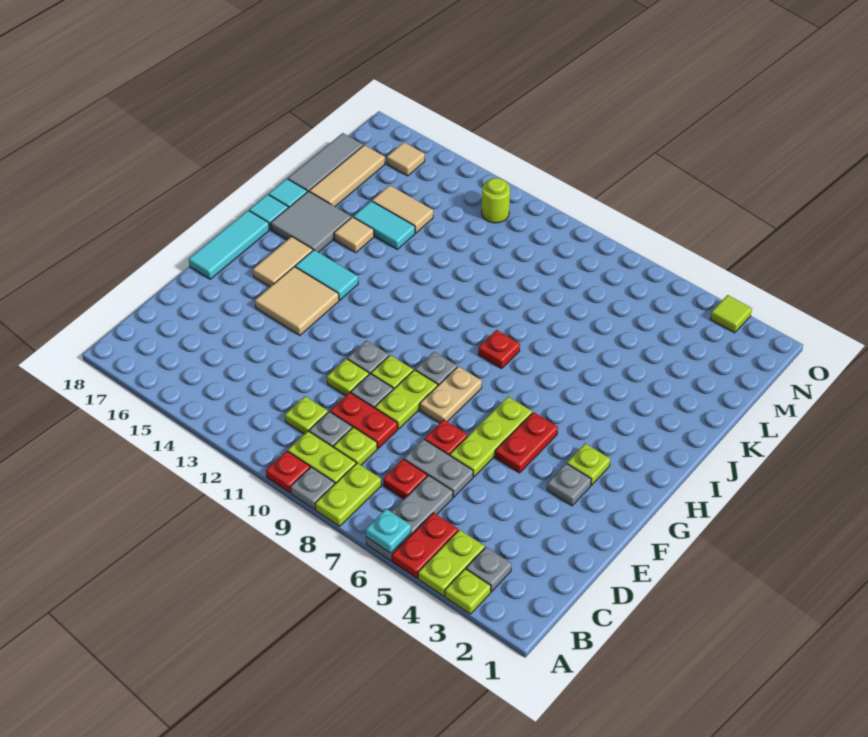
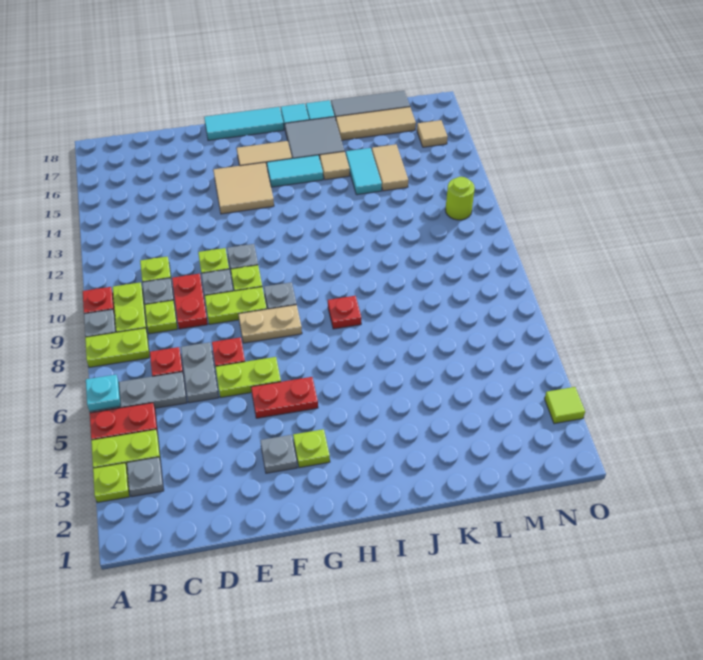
lime plate E6:G6 level 1 -> lime plate E6:F6 level 1
cyan tile H14:H15 level 1 -> cyan tile H15:I15 level 1

